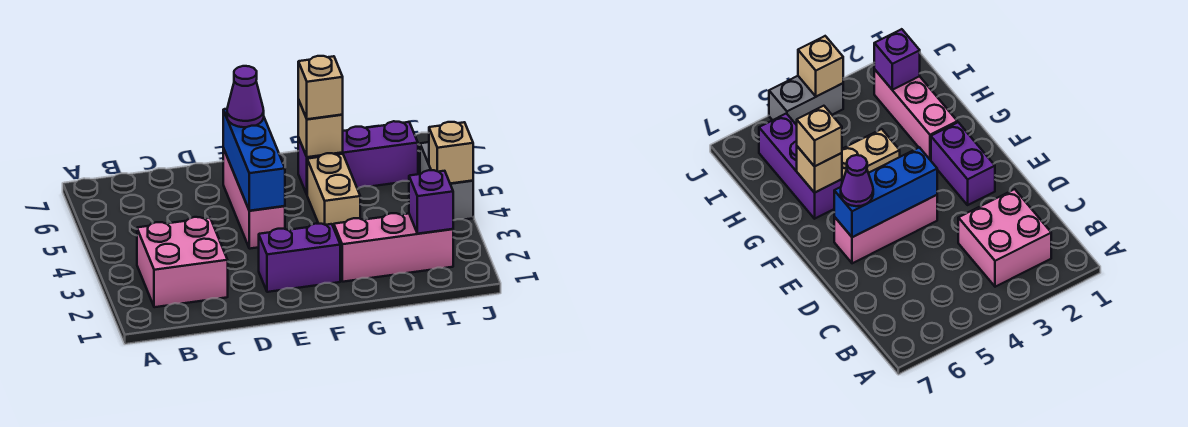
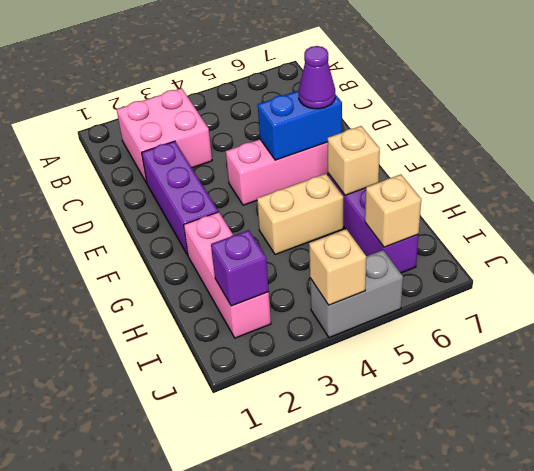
purple brick E2:F2 level 1 -> purple brick D2:F2 level 1
blue brick E4:E6 level 2 -> blue brick E5:E6 level 2
tan brick G6 level 3 -> tan brick I6 level 2

